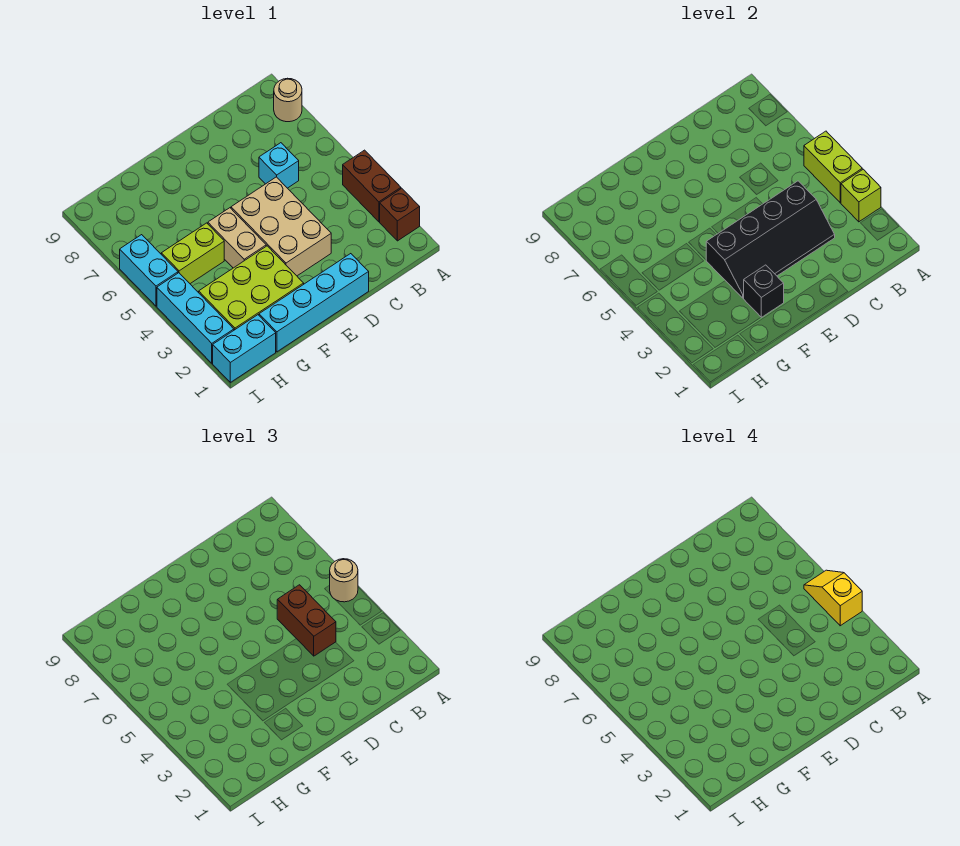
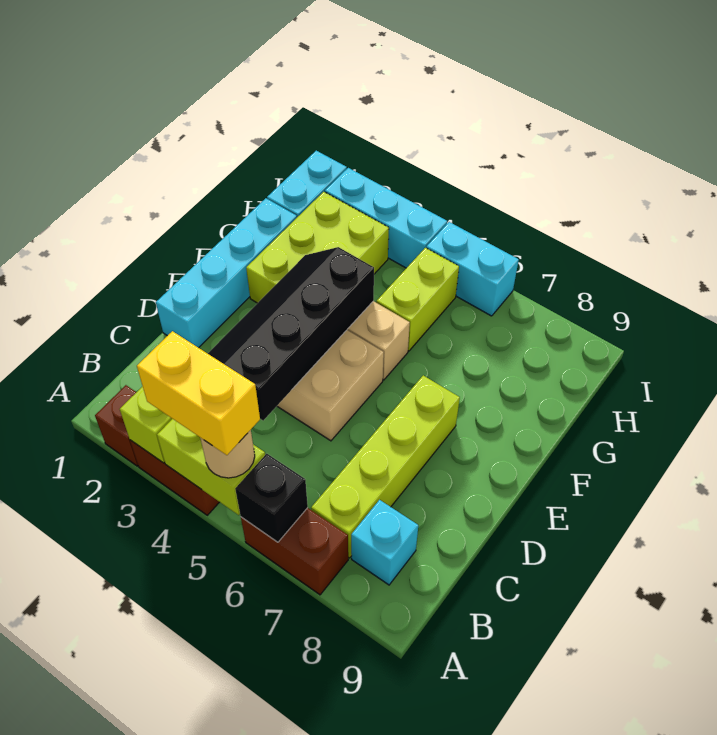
yellow slope A4:A5 level 4 top 4 -> yellow brick A4:A5 level 4
tan round brick A8 level 1 -> none
none -> lime brick B7:E7 level 1
brown brick C4:C5 level 3 -> brown brick A6:A7 level 1
cyan brick C6 level 1 -> cyan brick B8 level 1
black brick F2 level 2 -> black brick A6 level 2

